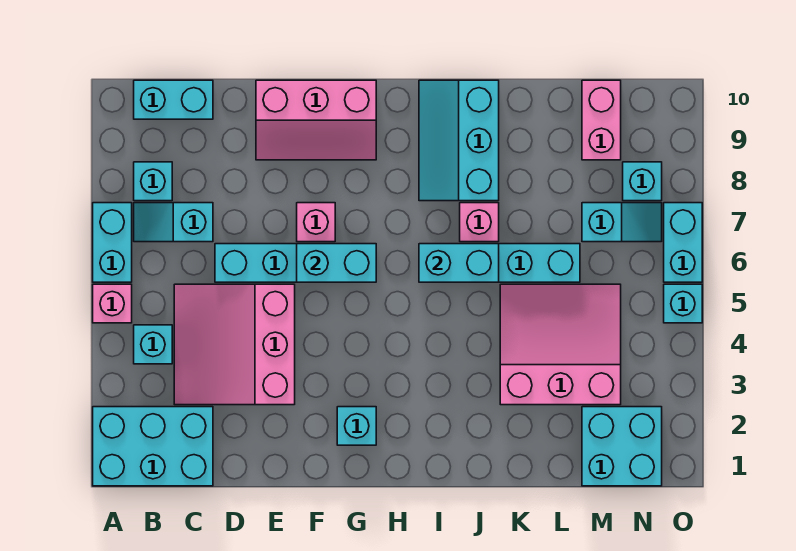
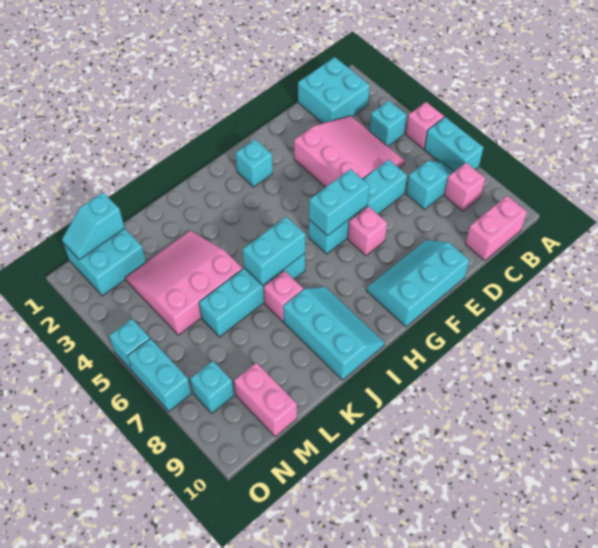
cyan brick A1:C2 level 1 -> cyan brick B1:C2 level 1
cyan brick B8 level 1 -> pink brick B8 level 1
cyan brick B10:C10 level 1 -> pink brick B10:C10 level 1
pink slope E9:G10 level 1 top 10 -> cyan slope E9:G10 level 1 top 10
pink slope K3:M5 level 1 top 3 -> pink slope K3:M5 level 1 top 5
cyan slope M7:N7 level 1 top M -> cyan slope M1:N1 level 2 top M

